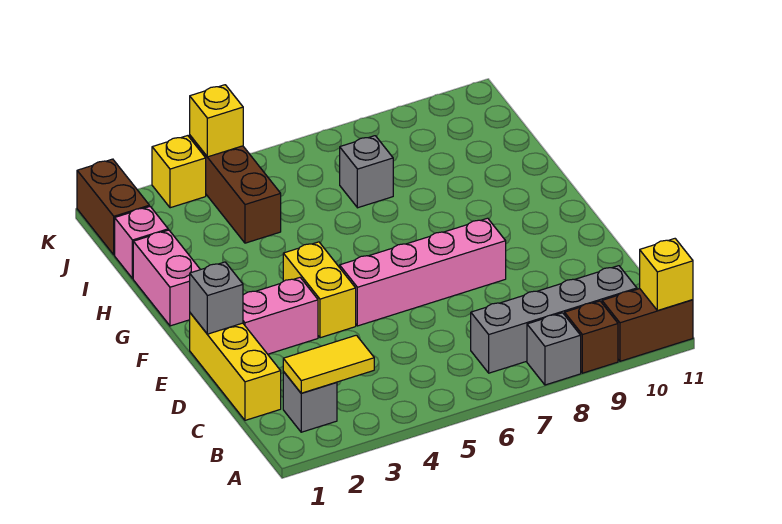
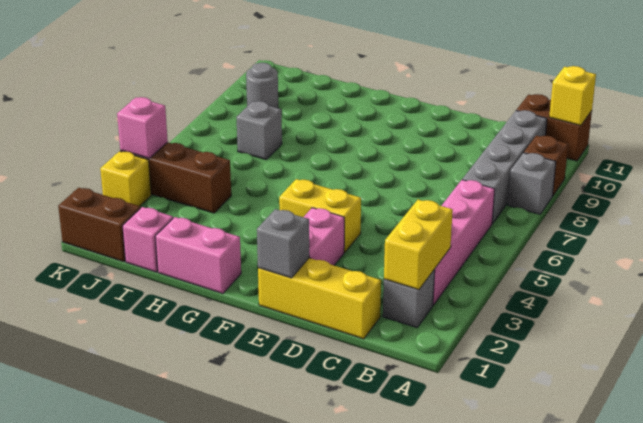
brown brick A10:A11 level 1 -> brown brick A11:B11 level 1
yellow tile B2:B3 level 2 -> yellow brick B2:B3 level 2
pink brick E5:E8 level 1 -> pink brick B3:B6 level 1
none -> grey round brick J9 level 1
yellow brick K4 level 2 -> pink brick K4 level 2

